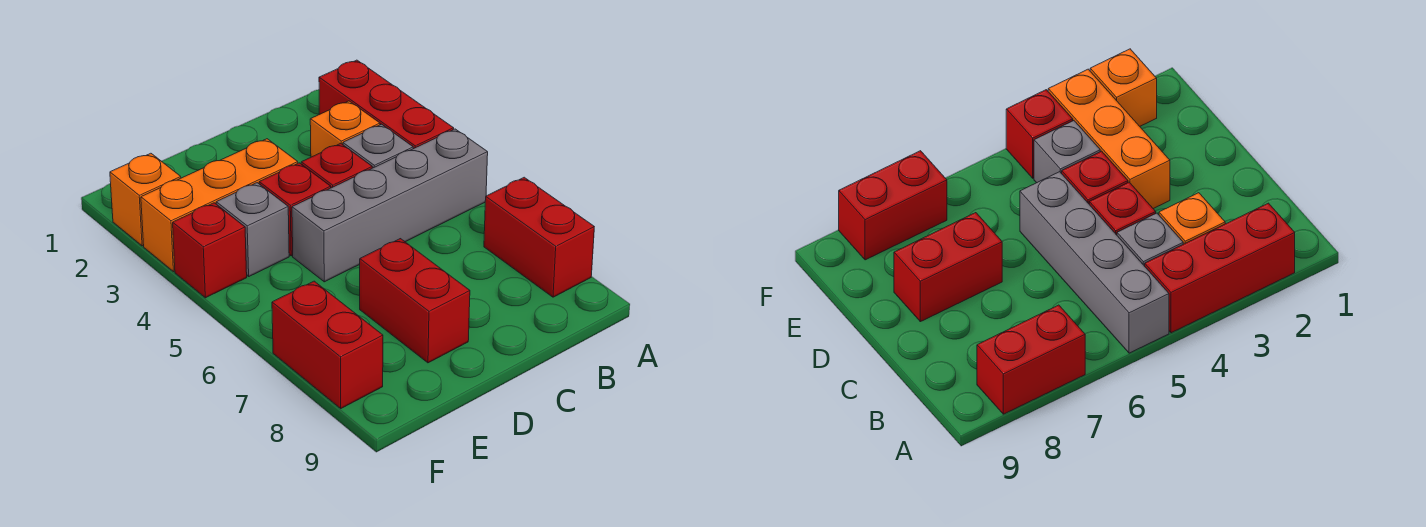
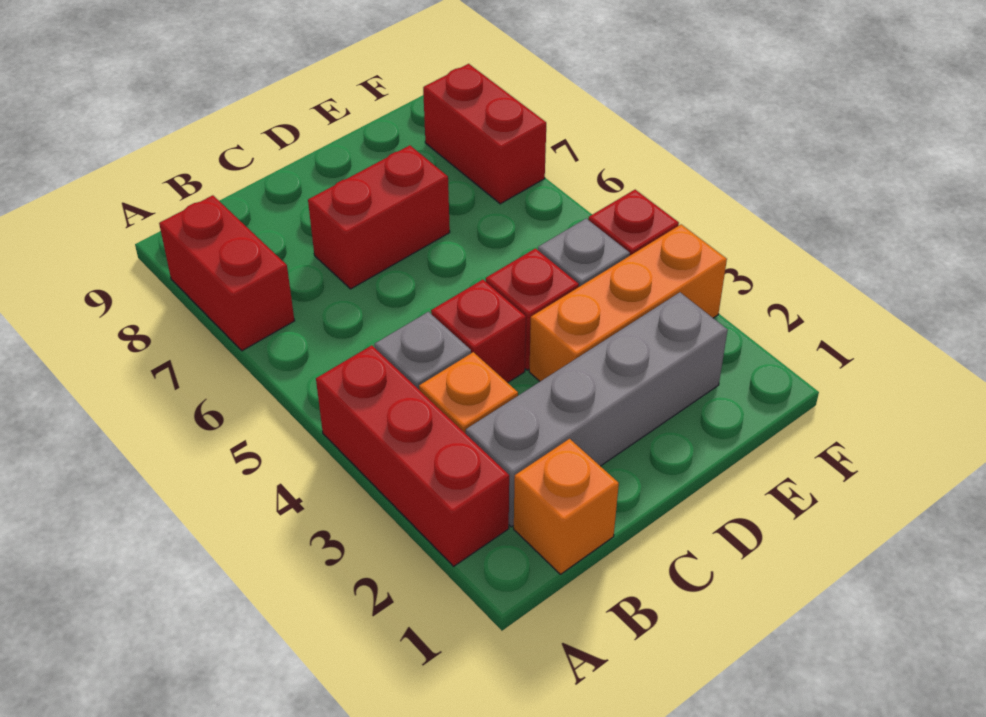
grey brick A5:D5 level 1 -> grey brick B2:E2 level 1
red brick D7:D8 level 1 -> red brick C7:D7 level 1
orange brick F2 level 1 -> orange brick B1 level 1

